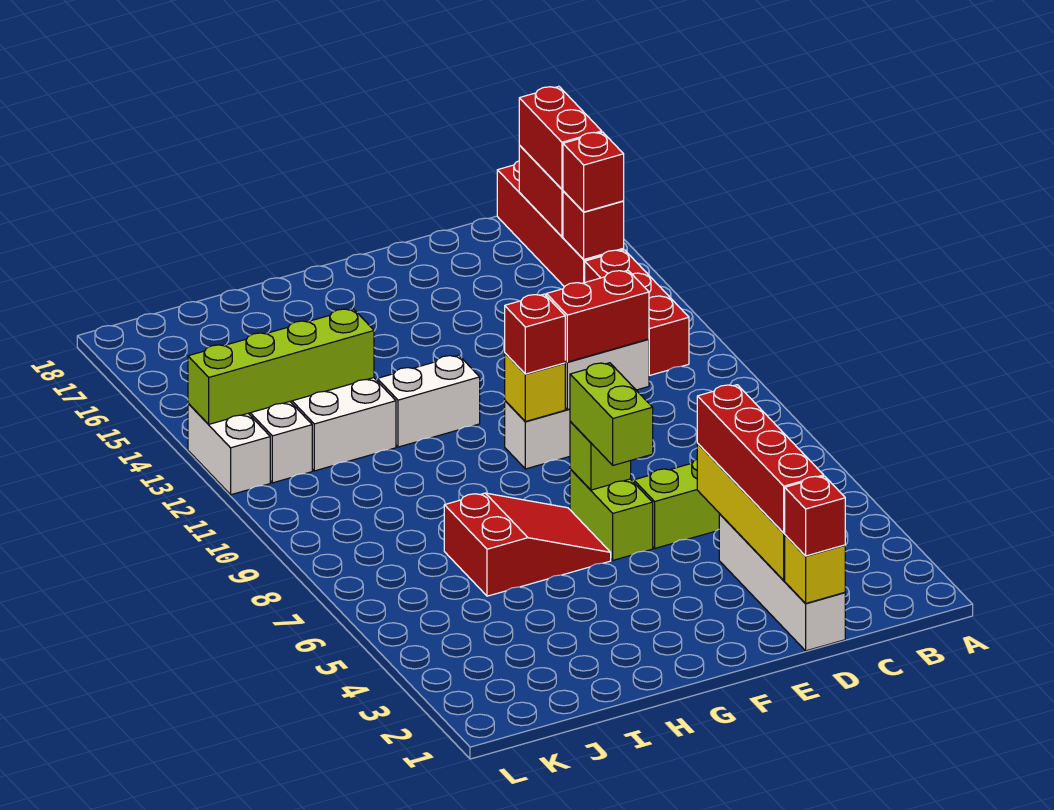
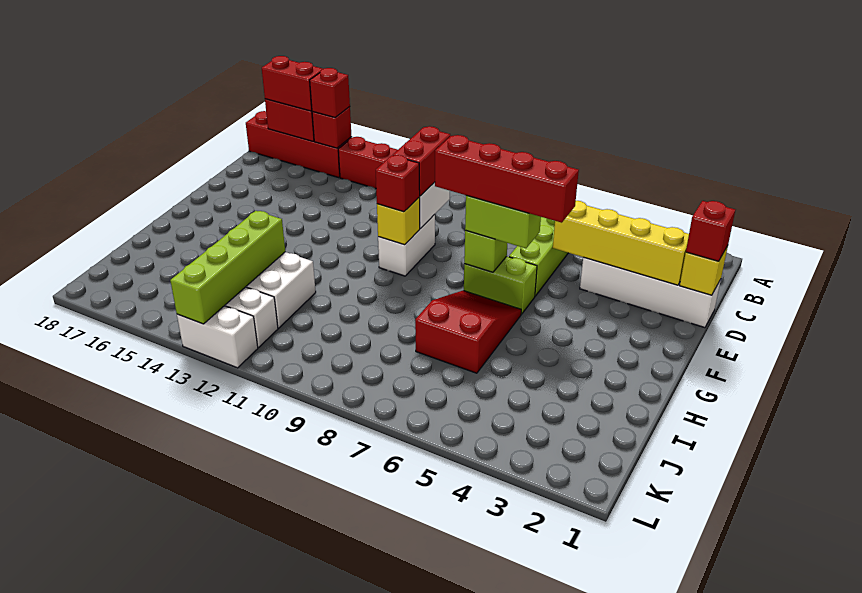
red brick D2:D5 level 3 -> red brick F5:F8 level 4
white brick G12:H12 level 1 -> none

